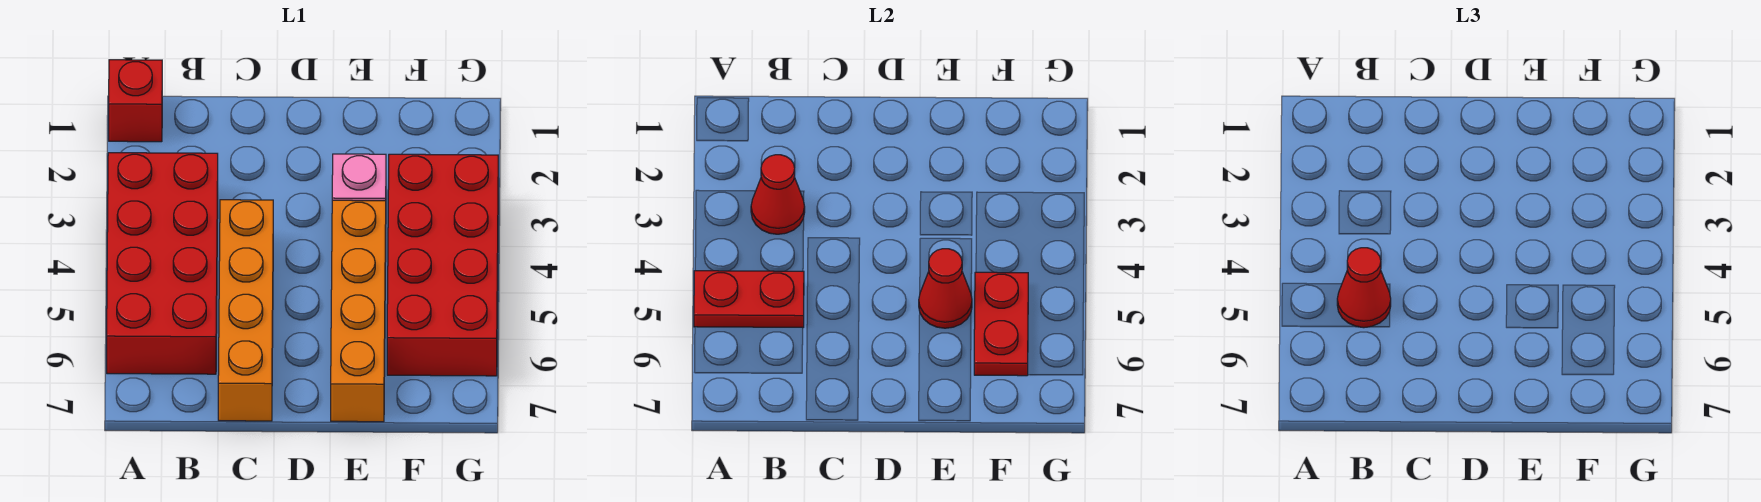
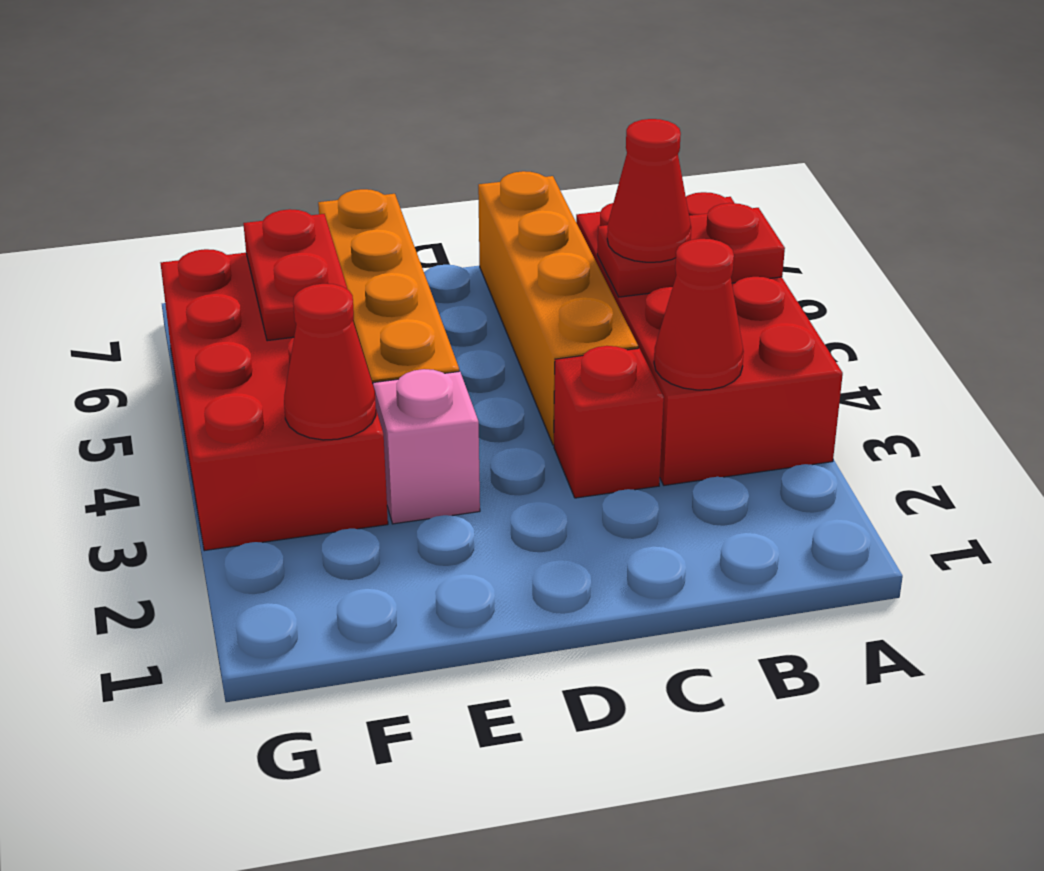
red brick A1 level 1 -> red brick C3 level 1
red cone E5 level 2 -> red cone F3 level 2

